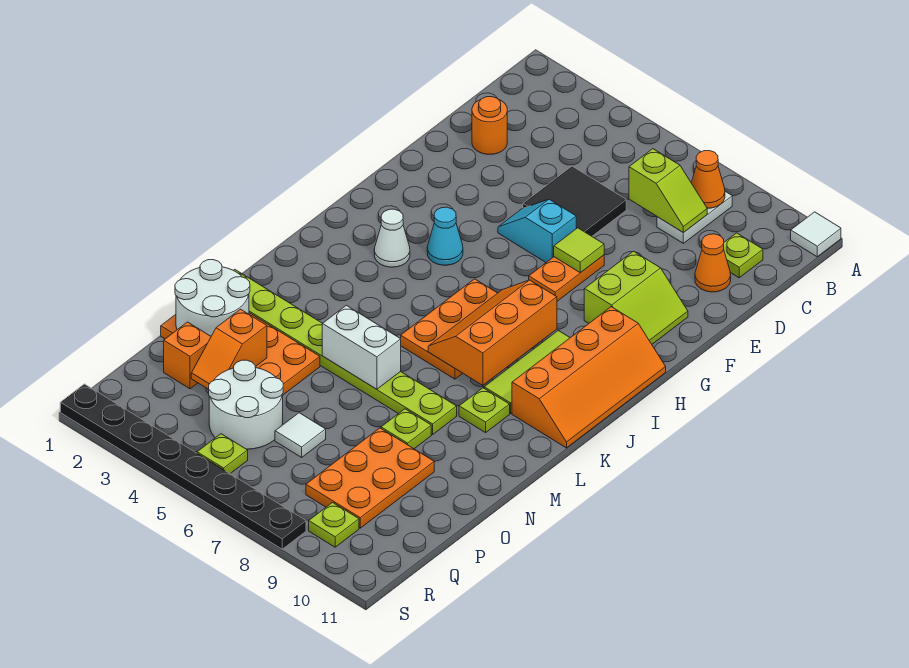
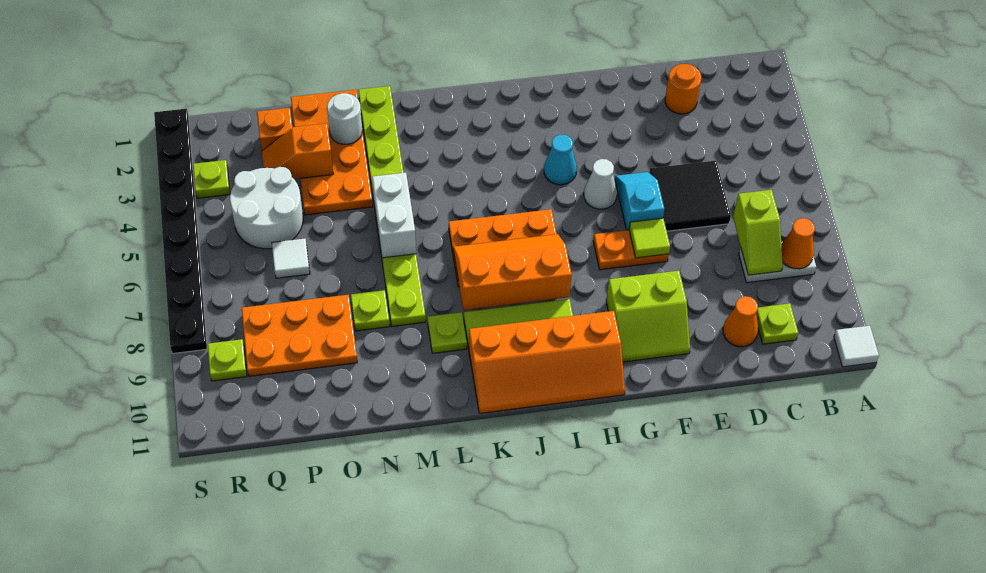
white cone I3 level 1 -> white cone G5 level 1
white round brick N1:O2 level 2 -> white round brick N2 level 2
lime plate R5 level 1 -> lime plate R3 level 1

